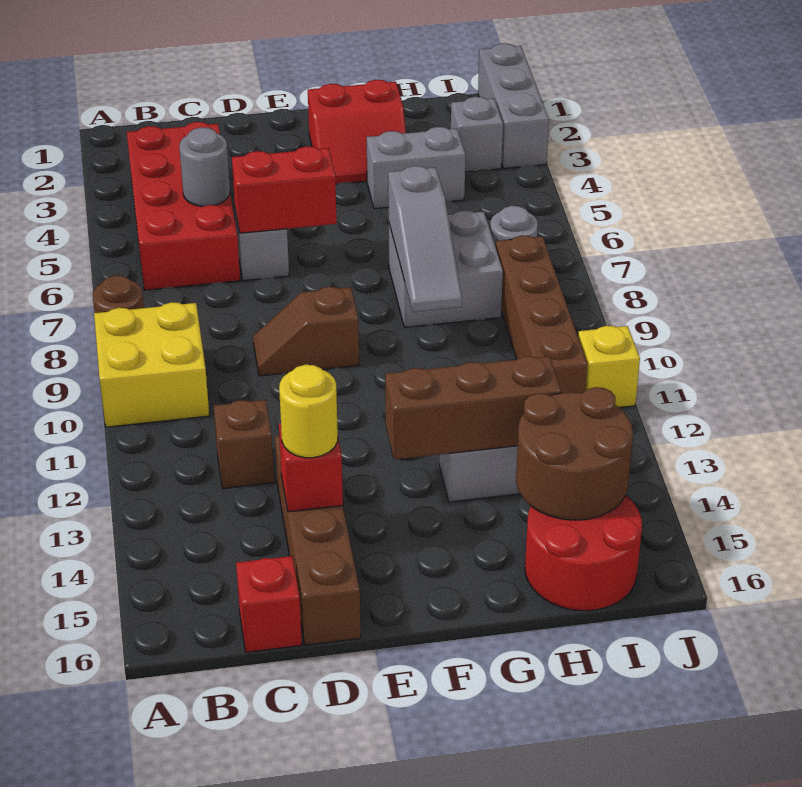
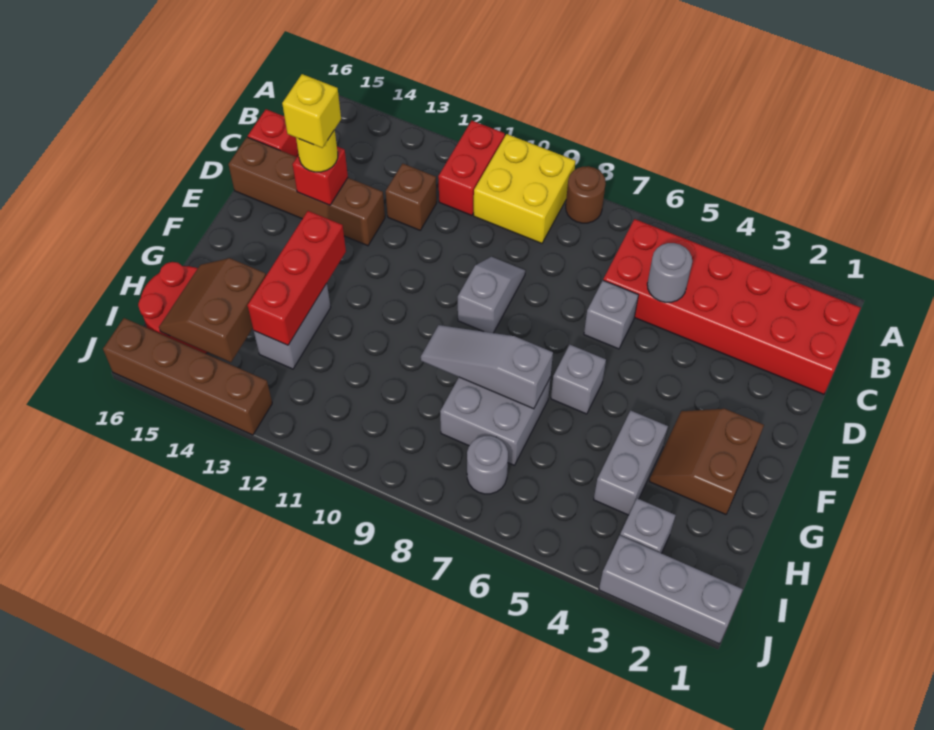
red brick B3:C6 level 1 -> red brick B1:C6 level 1
red brick D6:E6 level 2 -> red brick A11:B11 level 1
brown slope D9:E9 level 1 top E -> grey slope D9:E9 level 1 top E
red slope F2:G3 level 1 top 2 -> brown slope F2:G3 level 1 top 2
none -> grey brick F6 level 1
brown brick F13:H13 level 2 -> red brick F13:H13 level 2
brown round brick H14:I15 level 2 -> brown slope H14:I15 level 2 top 14
brown brick I8:I11 level 1 -> brown brick J13:J16 level 1
yellow brick J11 level 1 -> yellow brick D14 level 4

